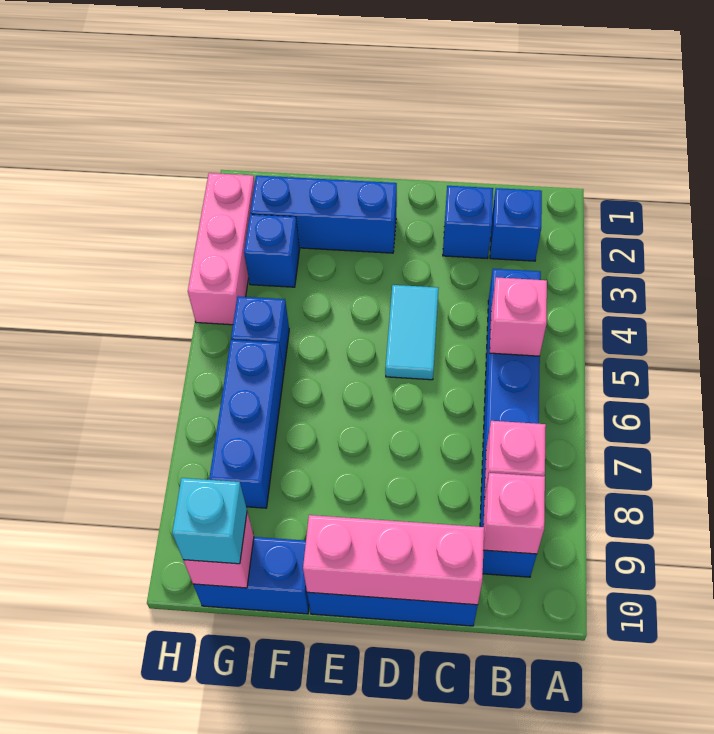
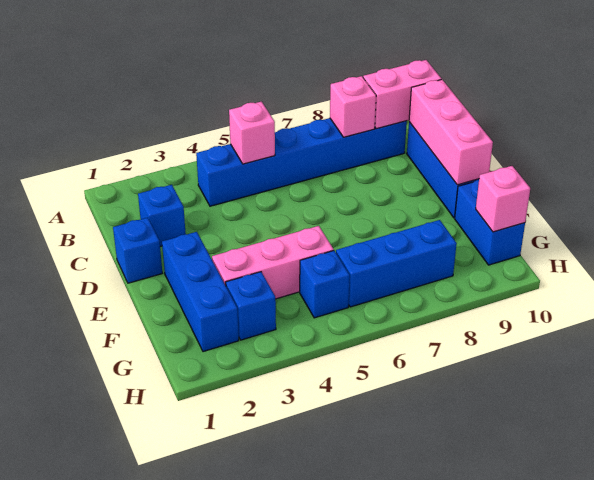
blue brick B2 level 1 -> blue brick D1 level 1
pink brick B9 level 2 -> pink brick B9:B10 level 2
cyan tile D4:D5 level 1 -> none
cyan brick G10 level 3 -> none
pink brick H2:H4 level 1 -> pink brick F3:F5 level 1

